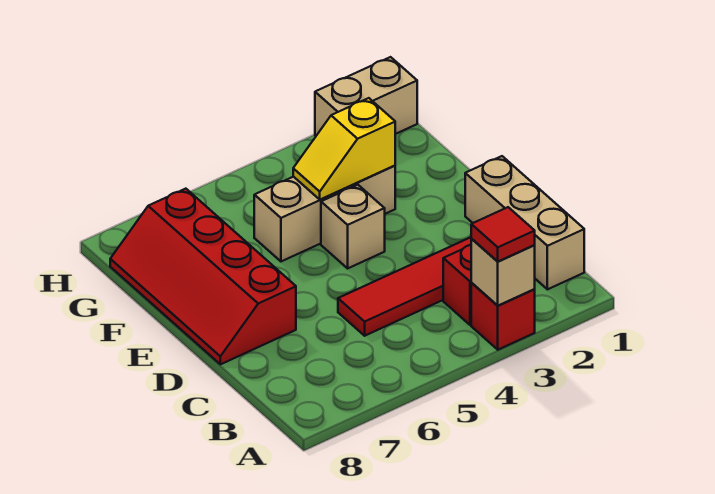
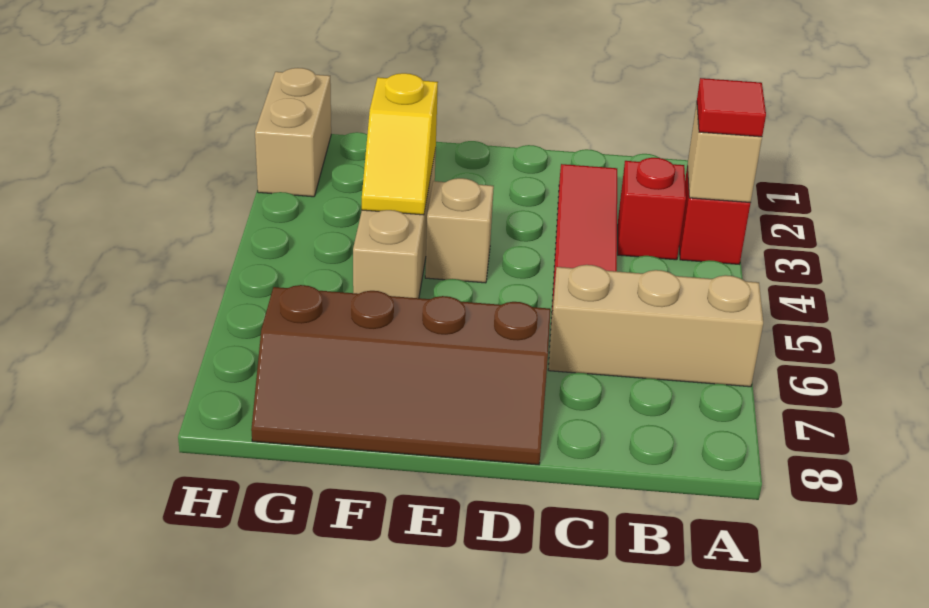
tan brick B1:D1 level 1 -> tan brick A6:C6 level 1
red slope D7:G8 level 1 top 7 -> brown slope D7:G8 level 1 top 7

